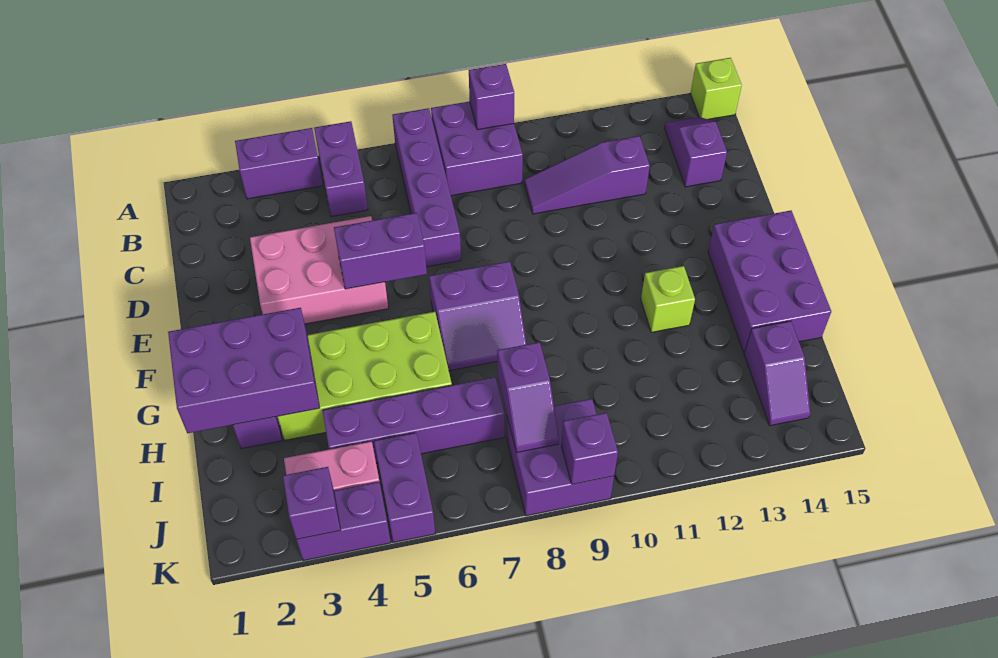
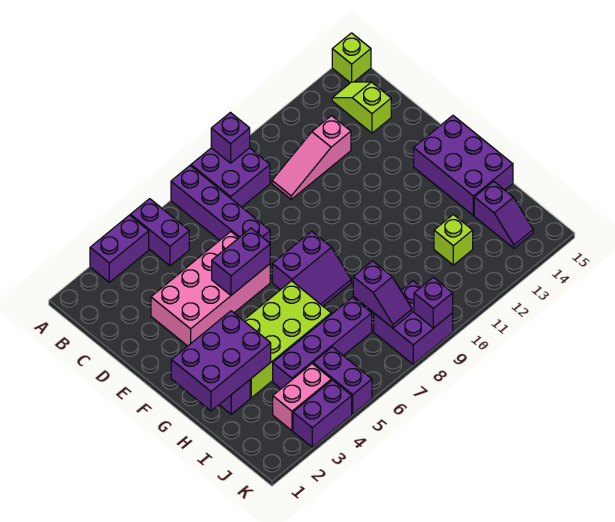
purple slope B14:C14 level 1 top C -> lime slope B14:C14 level 1 top C
purple slope C10:C12 level 1 top 12 -> pink slope C10:C12 level 1 top 12
pink brick D3:E5 level 1 -> pink brick D3:E6 level 1
lime brick G12 level 1 -> lime brick I12 level 1
purple brick K3 level 2 -> none

